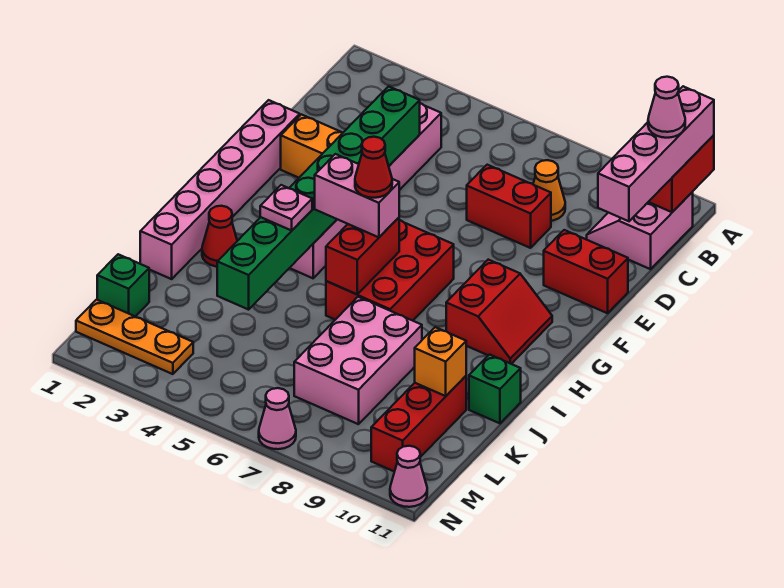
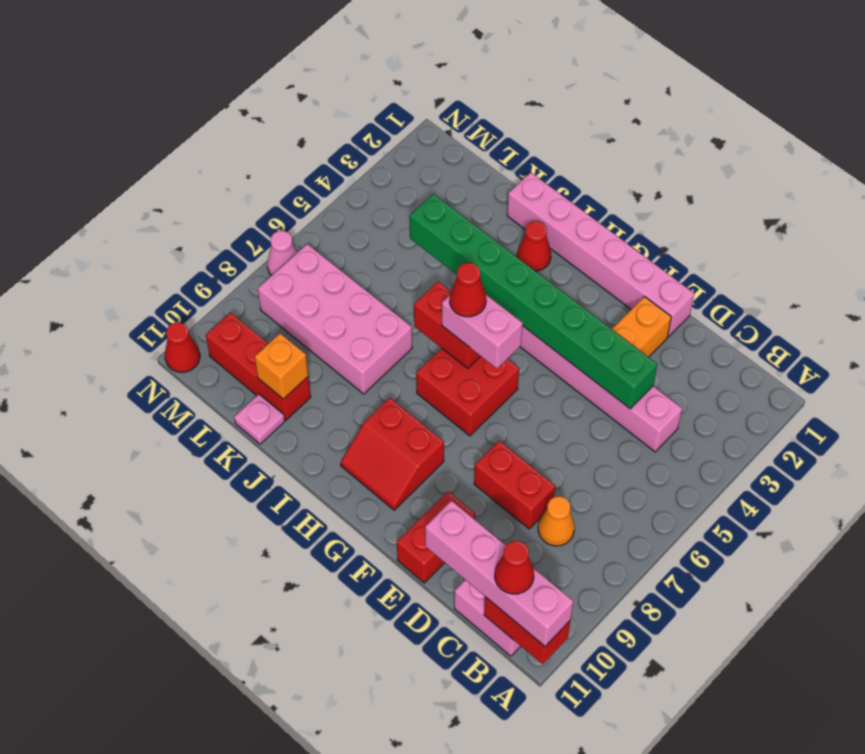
pink cone B11 level 4 -> red cone B11 level 4
red brick D7:D8 level 1 -> red brick D8:E8 level 1
red brick G6:I7 level 1 -> red brick G6:H7 level 1
pink brick H5:H6 level 3 -> pink brick G6:H6 level 3
pink plate I4 level 3 -> pink plate K11 level 1
pink brick J7:L8 level 1 -> pink brick J7:M8 level 1
green brick J11 level 1 -> none
green brick L1 level 1 -> none
orange plate M1:M3 level 1 -> none
pink cone N11 level 1 -> red cone N11 level 1

